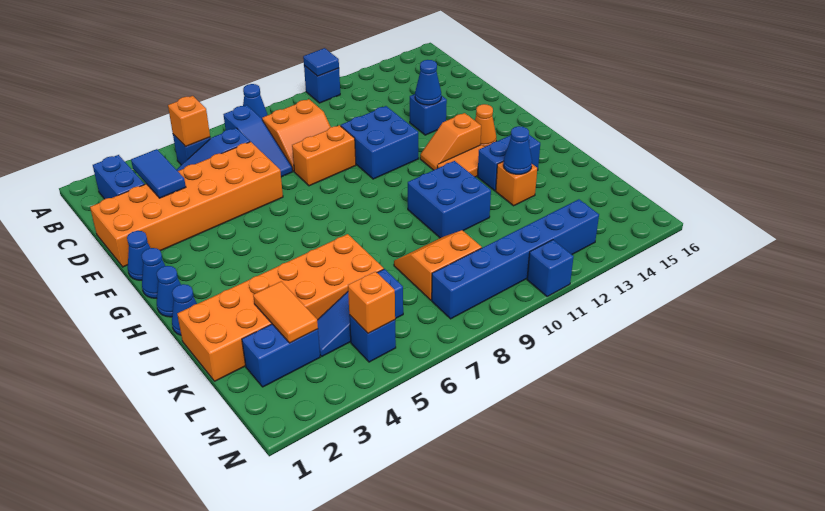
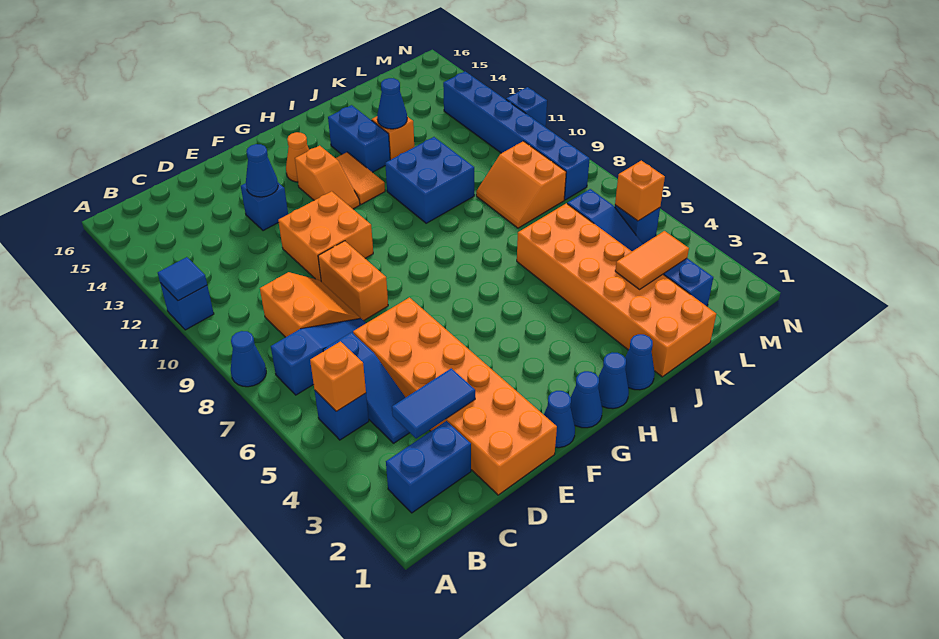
blue brick E10:F11 level 1 -> orange brick E10:F11 level 1

